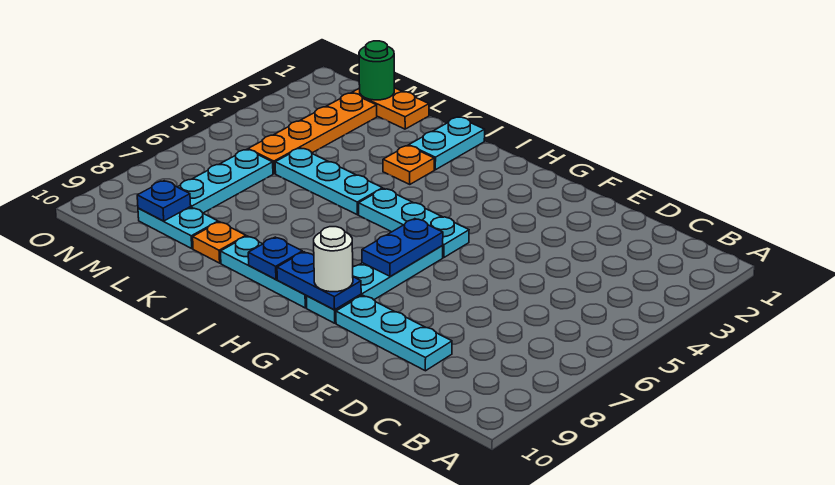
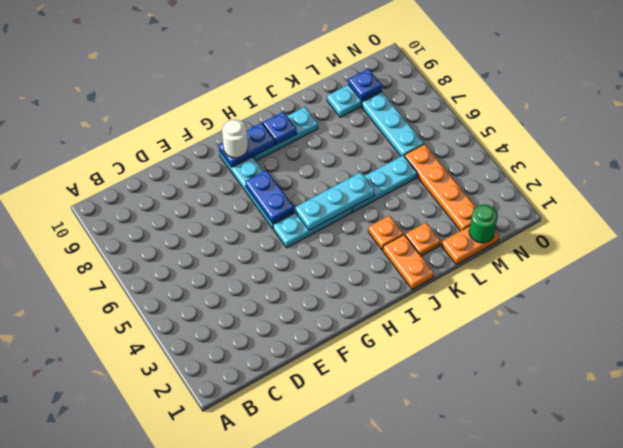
cyan plate D9:F9 level 1 -> cyan plate H5:J5 level 2
cyan plate J1:J2 level 1 -> orange plate J1:J2 level 1
orange plate K9 level 1 -> orange plate K2 level 1

